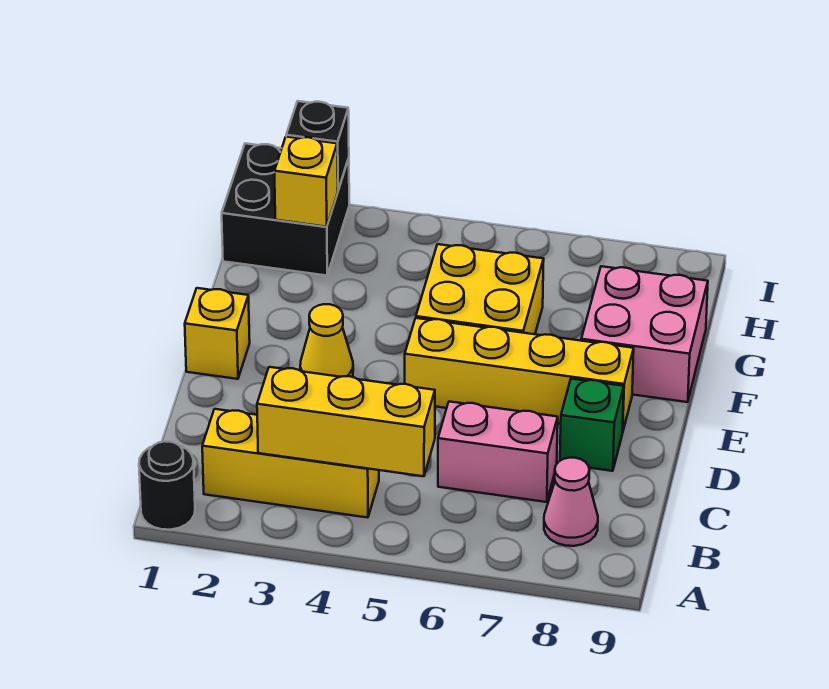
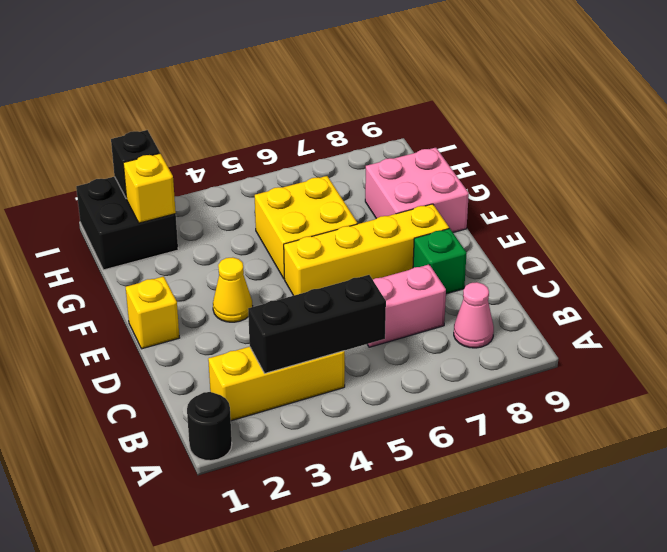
yellow brick B3:B5 level 2 -> black brick B3:B5 level 2

